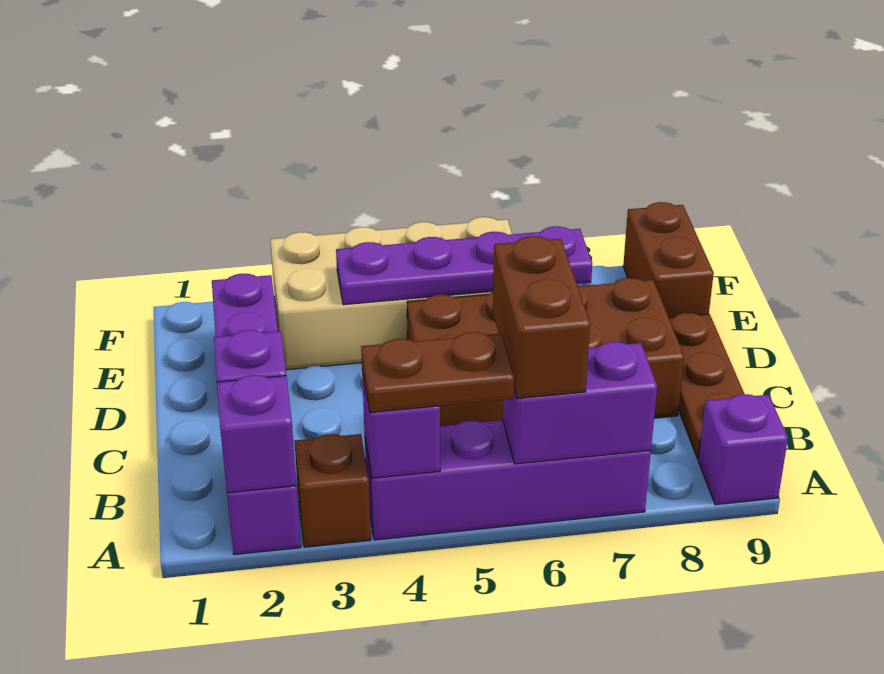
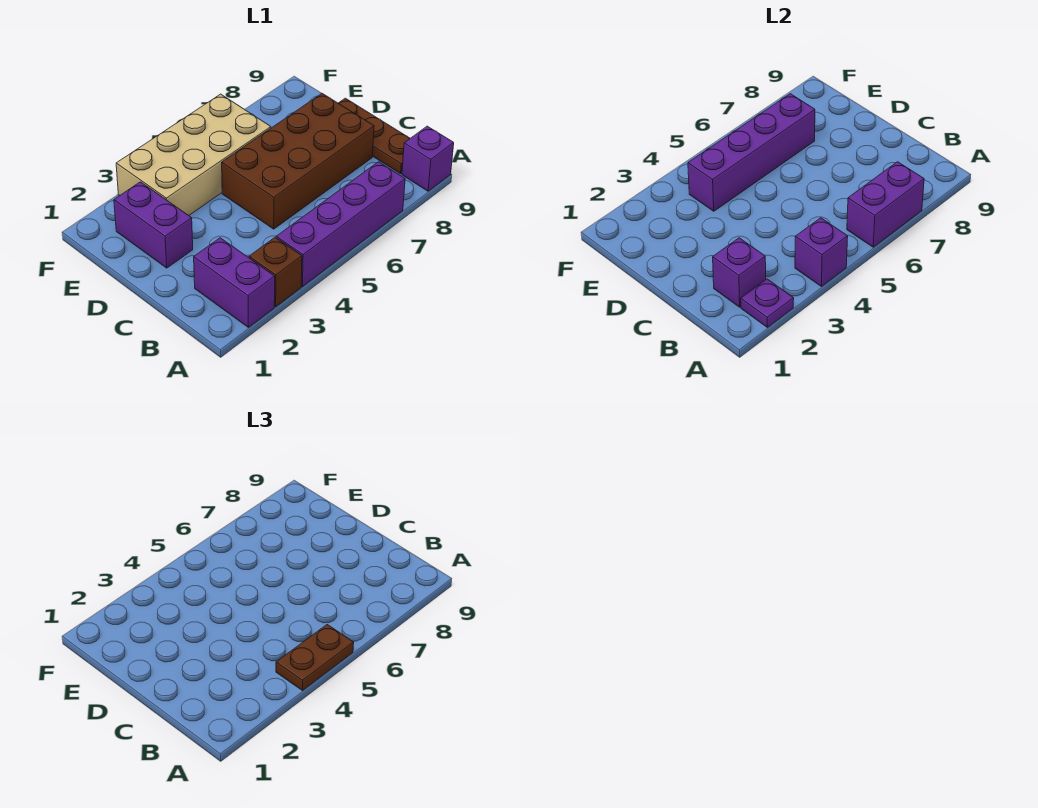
purple brick A2 level 2 -> purple plate A2 level 2
brown brick A6:B6 level 3 -> none
purple plate E4:E7 level 2 -> purple brick E4:E7 level 2
brown brick E9:F9 level 1 -> none

